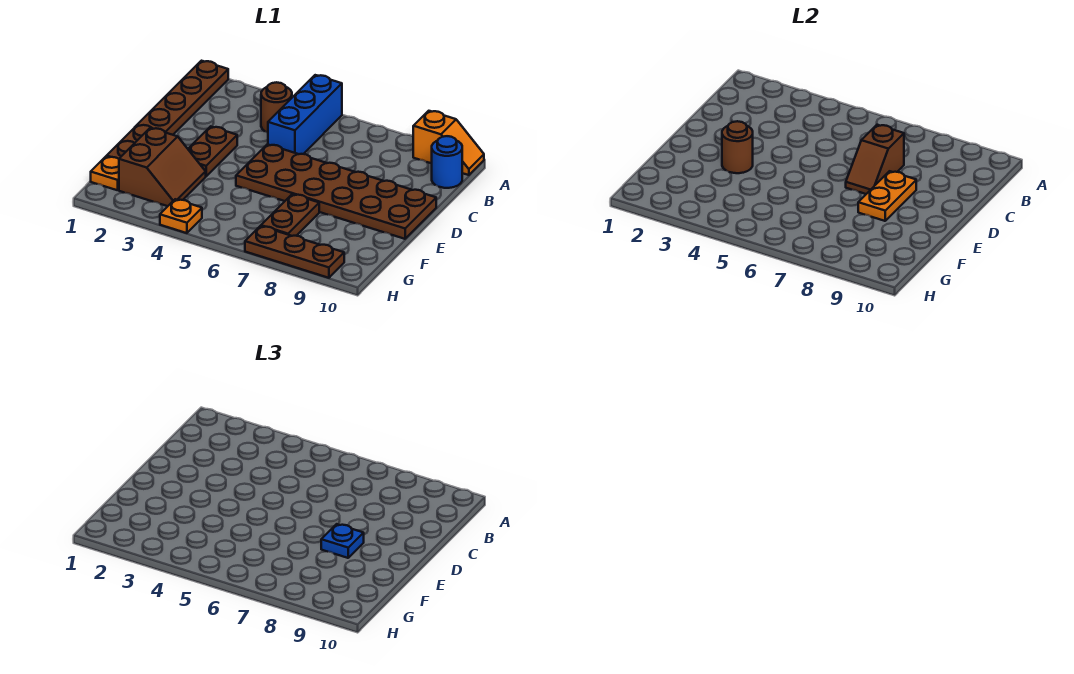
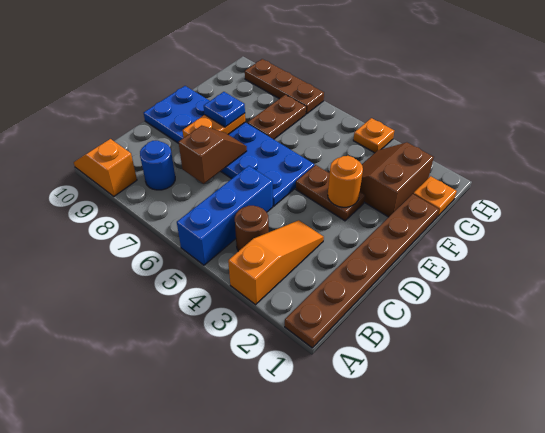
none -> orange slope A3:C3 level 1 top A
blue round brick B10 level 1 -> blue round brick B8 level 1
brown plate D3:E3 level 1 -> brown plate E3:E4 level 1
brown plate D5:E10 level 1 -> blue plate D5:E10 level 1
brown round brick E3 level 2 -> orange round brick E3 level 2

